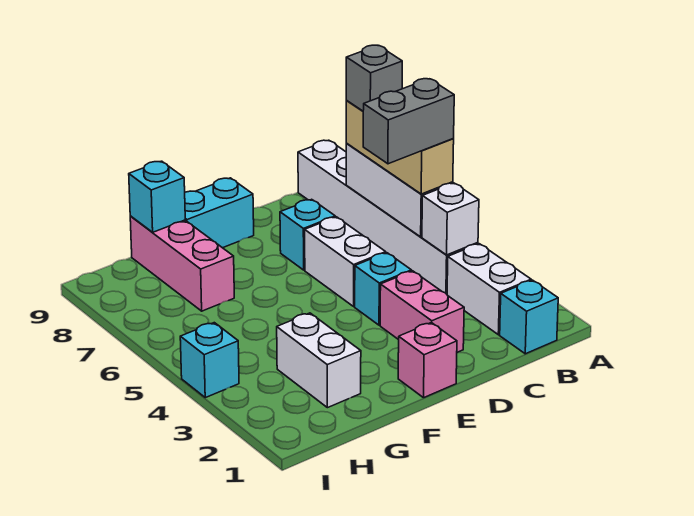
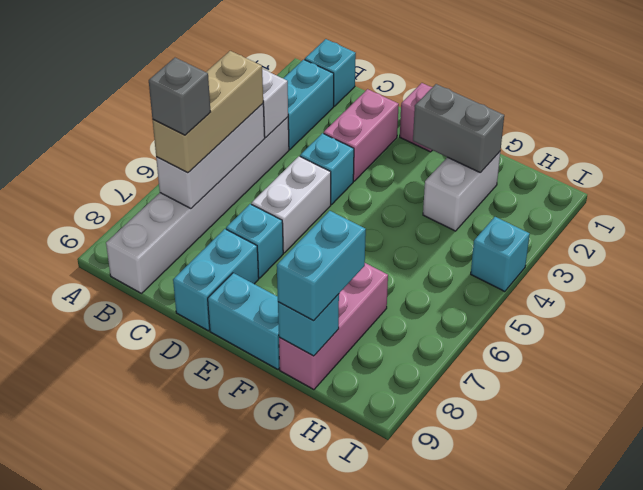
white brick B2:B3 level 1 -> cyan brick B2:B3 level 1
grey brick B5:C5 level 4 -> grey brick F2:G2 level 2
none -> cyan brick D8:D9 level 1
none -> cyan brick G8:G9 level 3

